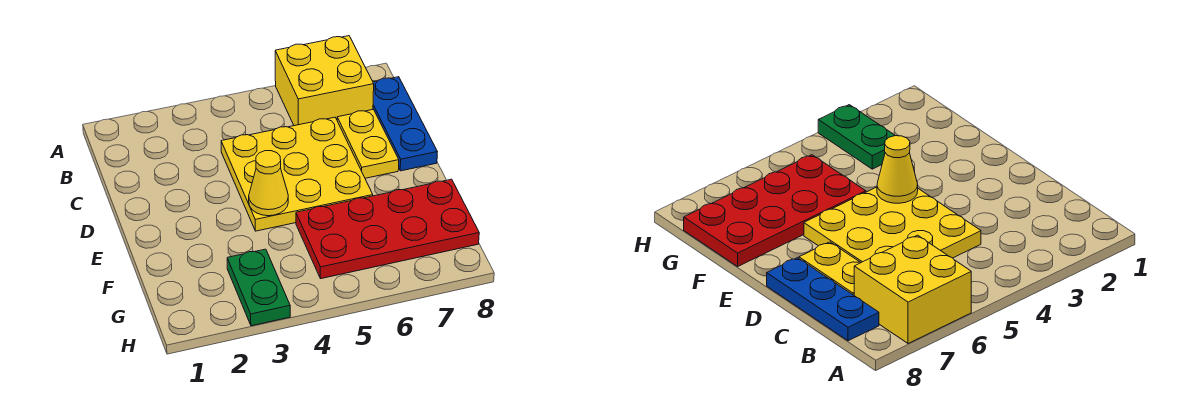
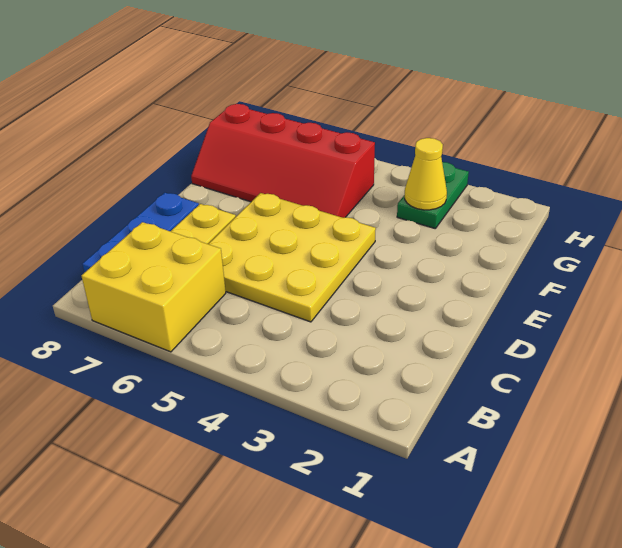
yellow cone E4 level 2 -> yellow cone G3 level 2
red plate F5:G8 level 1 -> red slope F5:G8 level 1 top G

